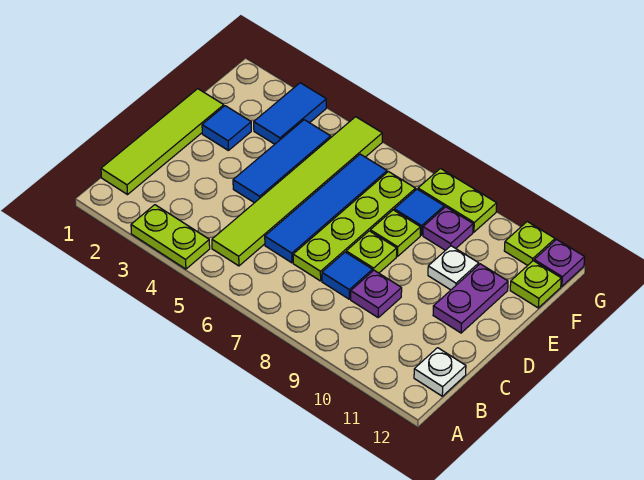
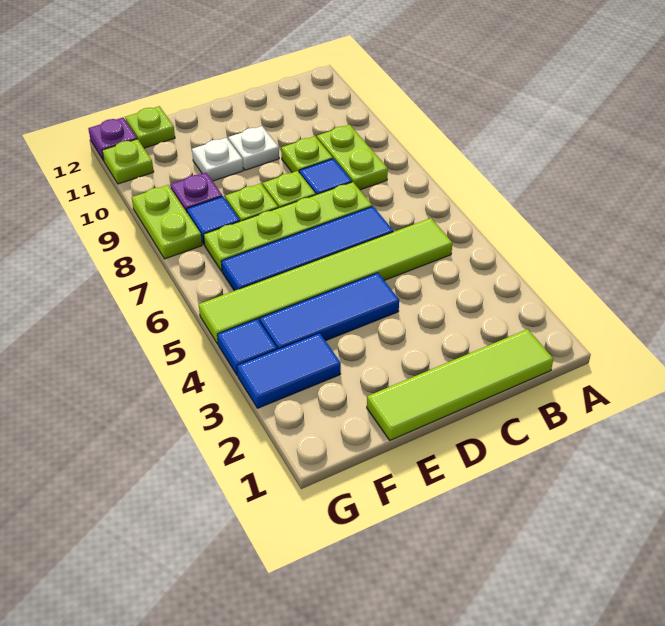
lime plate A3:A4 level 1 -> lime plate B8:B9 level 1
white plate B12 level 1 -> white plate D10 level 1
purple plate C9 level 1 -> lime plate C9 level 1
purple plate D11:E11 level 1 -> none
blue tile E2 level 1 -> blue tile G4 level 1

